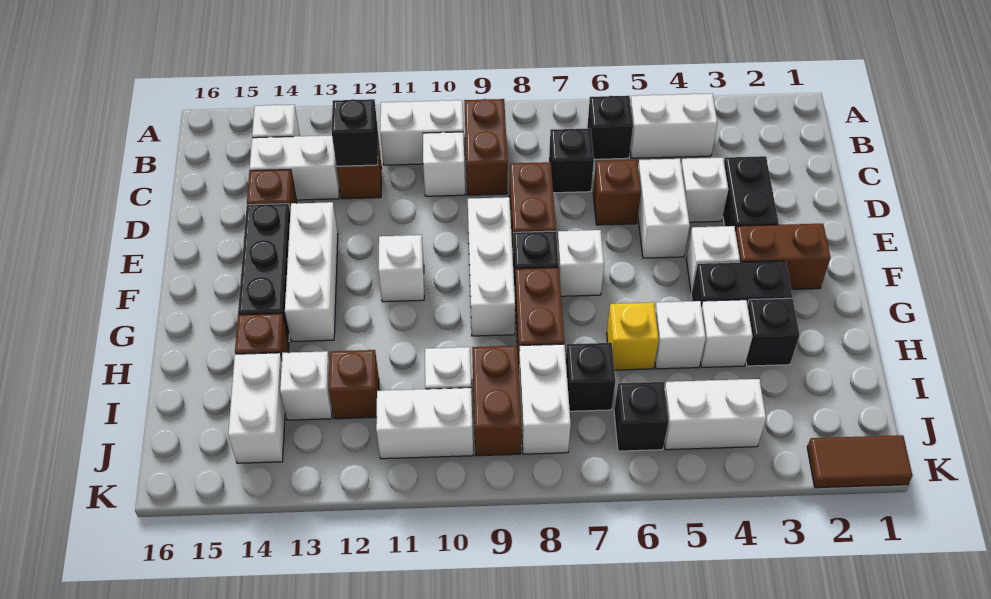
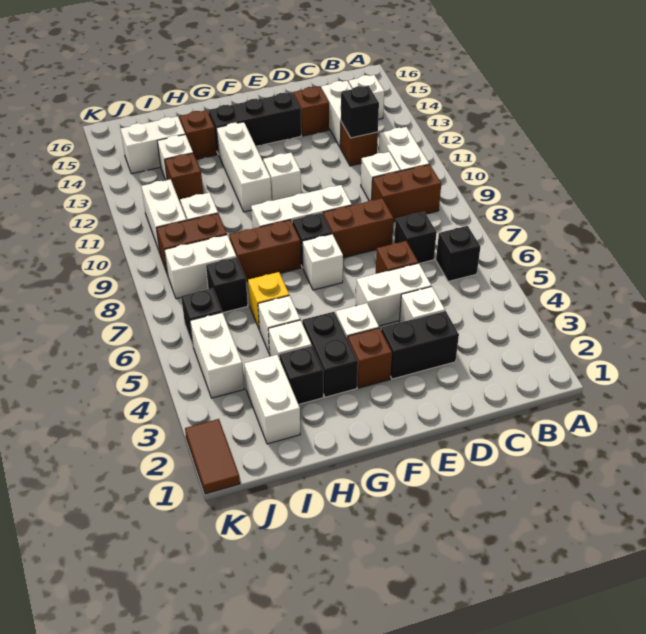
white brick B4:B5 level 1 -> white brick I2:I3 level 1
white brick E13:G13 level 1 -> white brick G11:G13 level 1
brown brick F2:F3 level 1 -> brown brick F3 level 1

